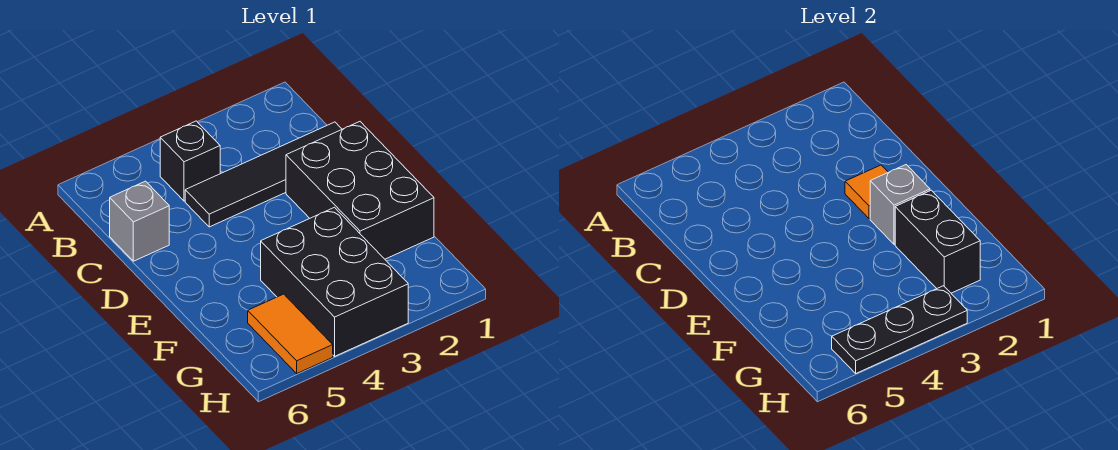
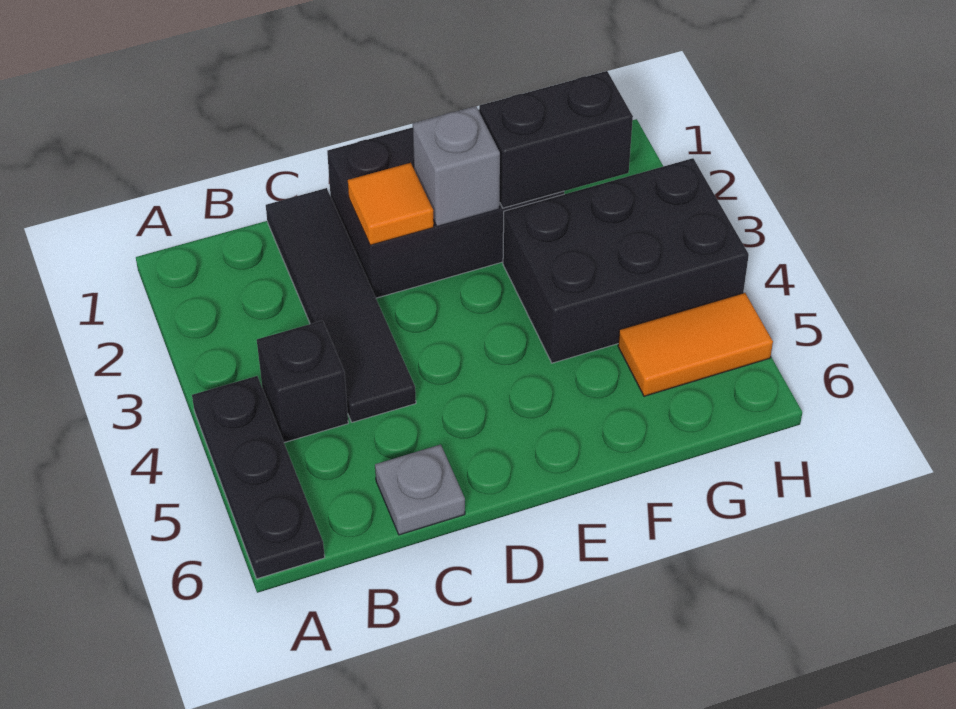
grey brick C6 level 1 -> grey plate C6 level 1
black plate H3:H5 level 2 -> black plate A4:A6 level 1

